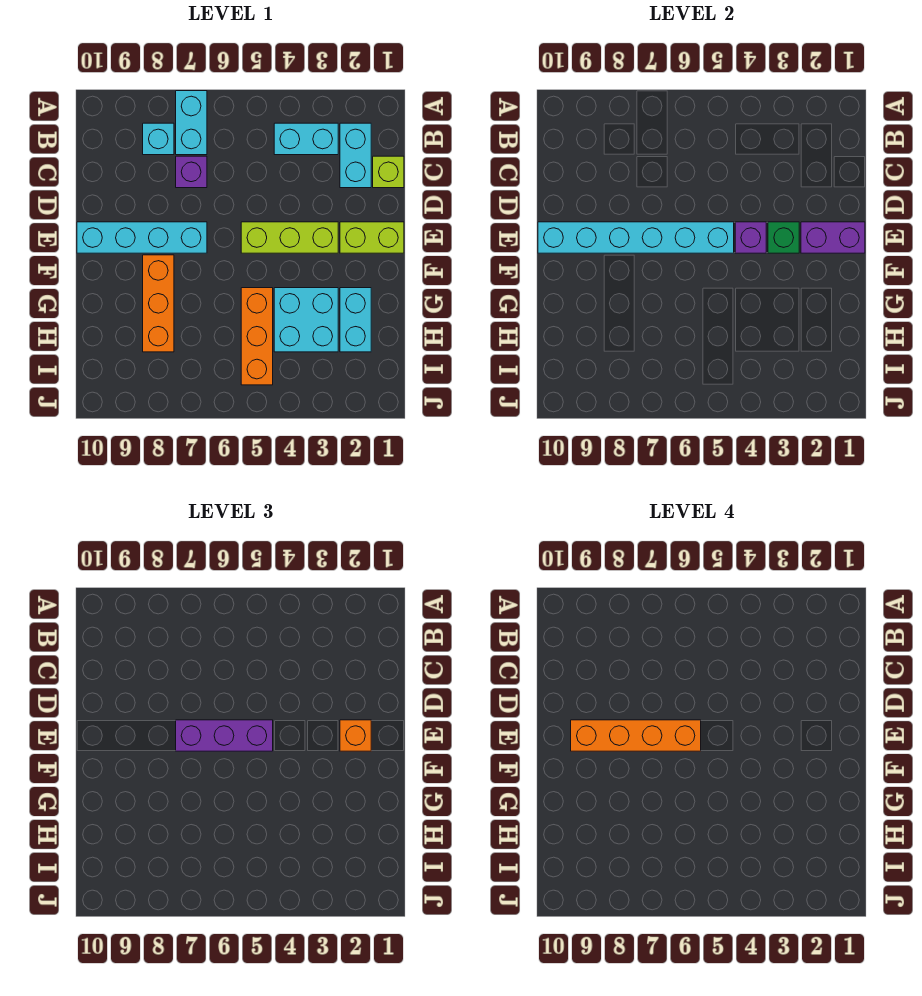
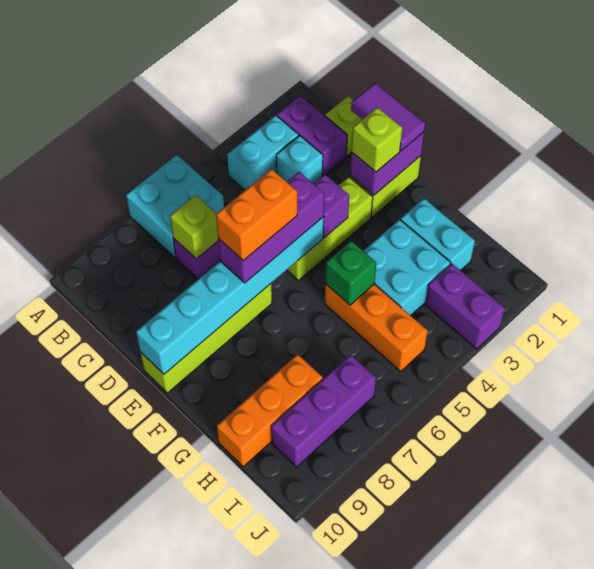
cyan brick A7:B7 level 1 -> cyan brick A6:B7 level 1
cyan brick B2:C2 level 1 -> purple brick B2:C2 level 1
cyan brick B8 level 1 -> cyan brick C3 level 1
none -> lime brick C7 level 2
none -> purple tile D1:E1 level 3
orange brick E2 level 3 -> lime brick E2 level 3
green brick E3 level 2 -> green brick G5 level 2
orange brick E6:E9 level 4 -> orange brick E6:E7 level 4
cyan brick E7:E10 level 1 -> lime brick E7:E10 level 1
orange brick F8:H8 level 1 -> orange brick H8:H10 level 1
none -> purple brick I3:J3 level 1
none -> purple brick I7:I9 level 1

